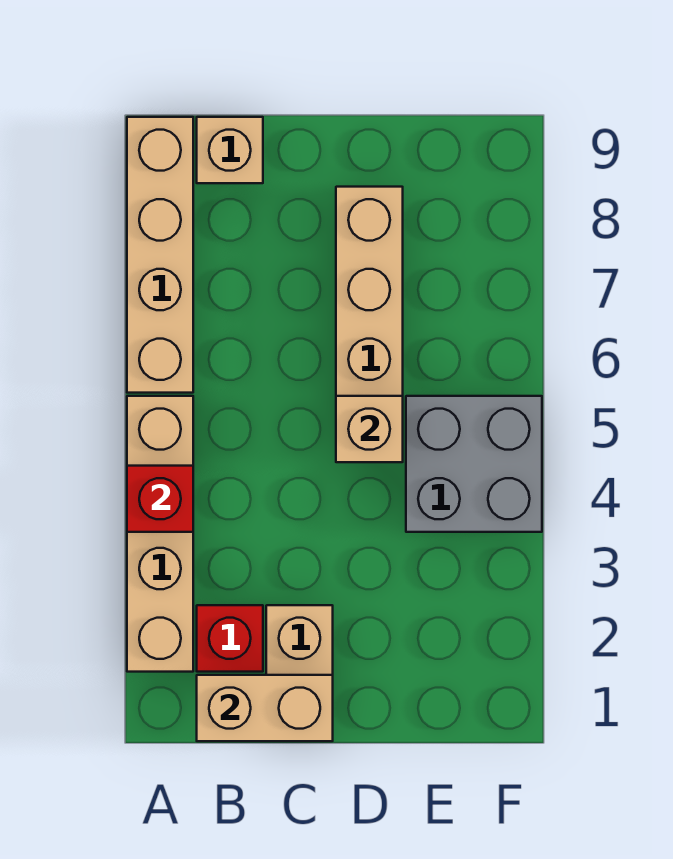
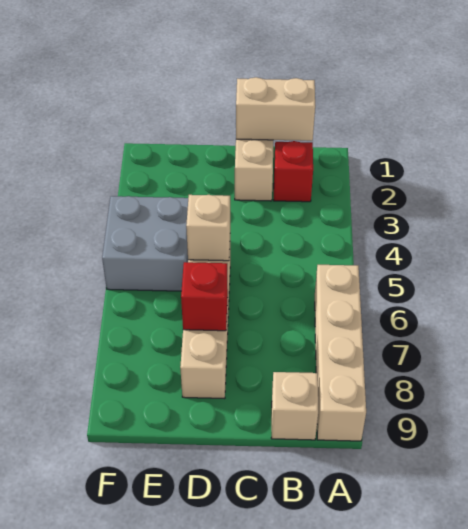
tan brick A2:A5 level 1 -> none
red brick A4 level 2 -> red brick D7 level 2

